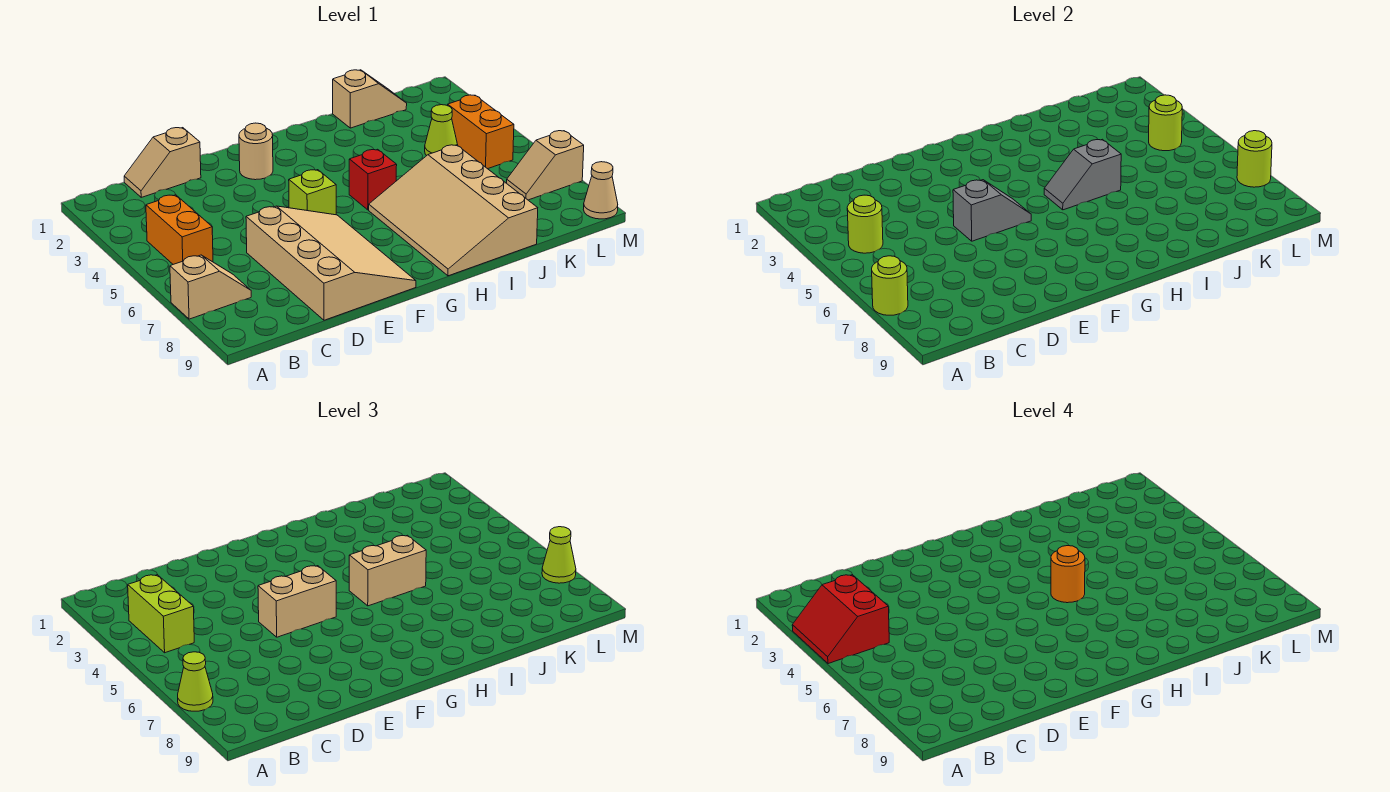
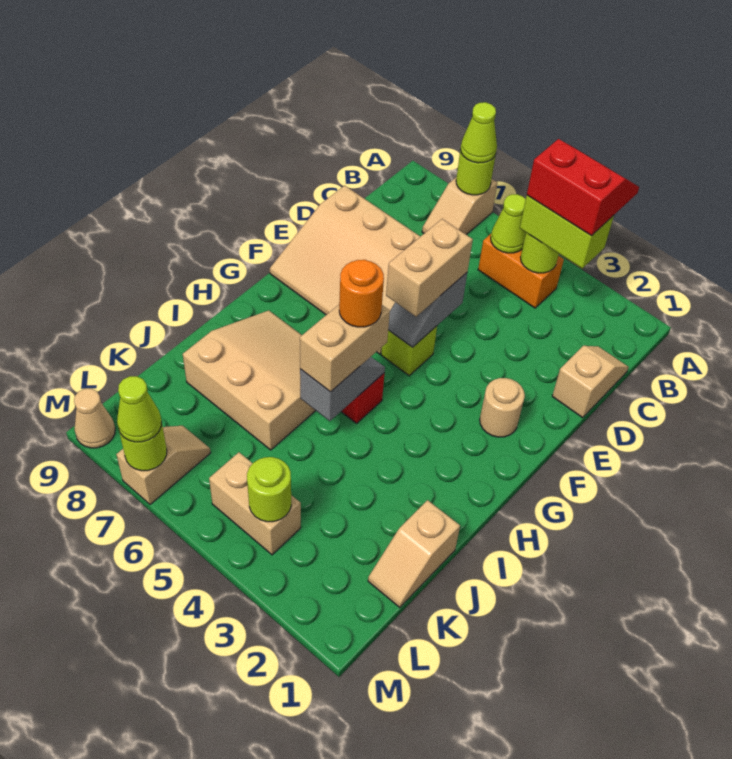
tan slope H6:J9 level 1 top J -> tan slope H6:J8 level 1 top J
lime cone K4 level 1 -> lime cone B5 level 2
orange brick L4:L5 level 1 -> tan brick L4:L5 level 1

